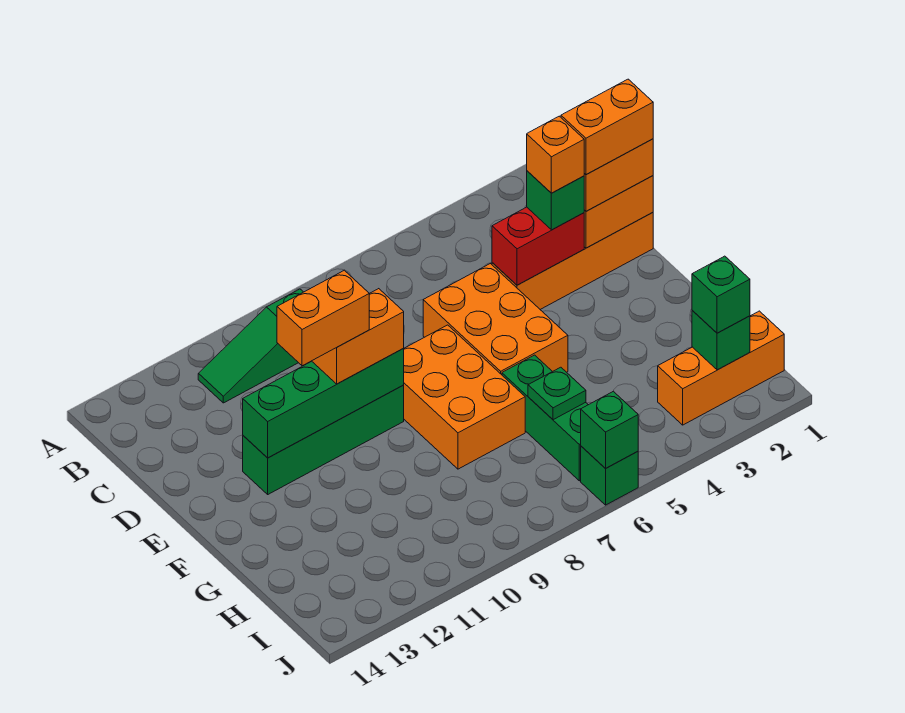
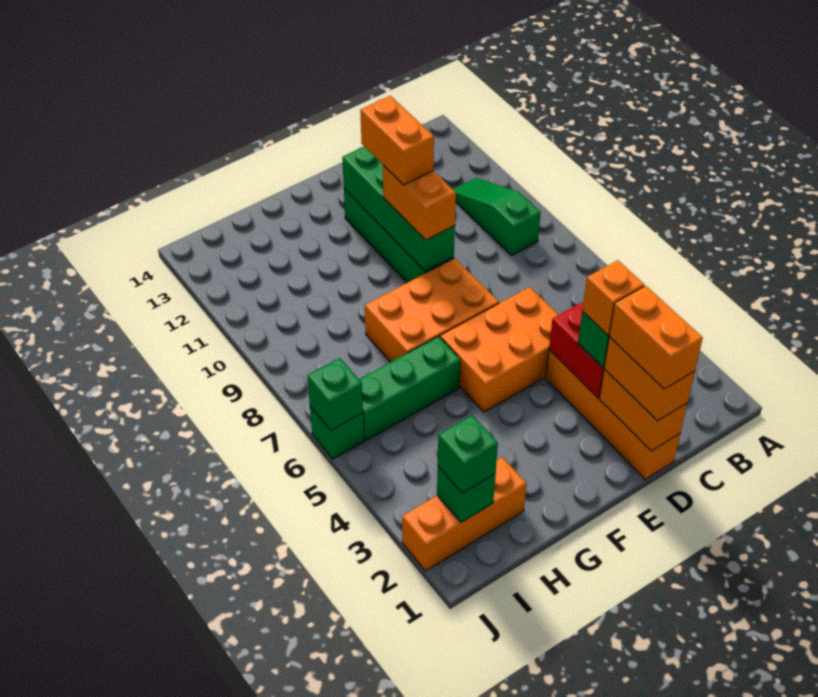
green plate H6 level 2 -> none
orange brick I1:I3 level 1 -> orange brick H2:J2 level 1

